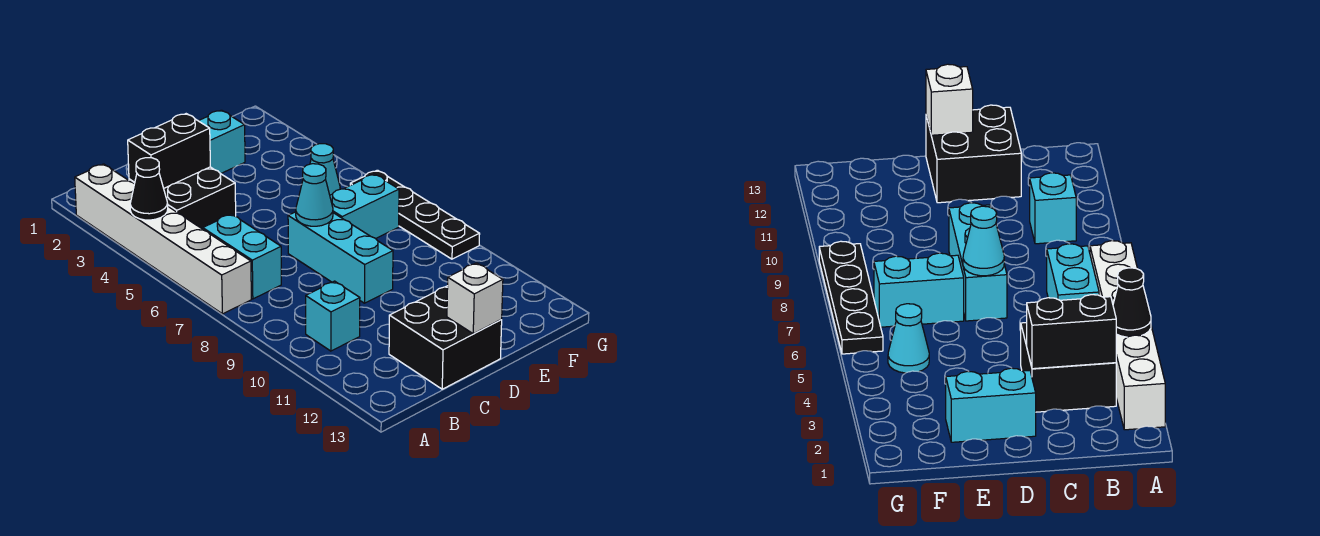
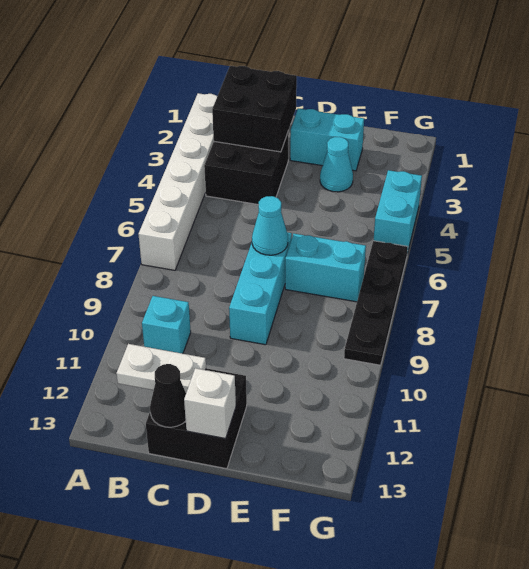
black cone A4 level 2 -> black cone C13 level 2
black brick B3:C3 level 2 -> black brick B2:C3 level 2
cyan brick B6:B7 level 1 -> cyan brick G4:G5 level 1
none -> white plate B12:C12 level 2
cyan cone F5 level 1 -> cyan cone E3 level 1

